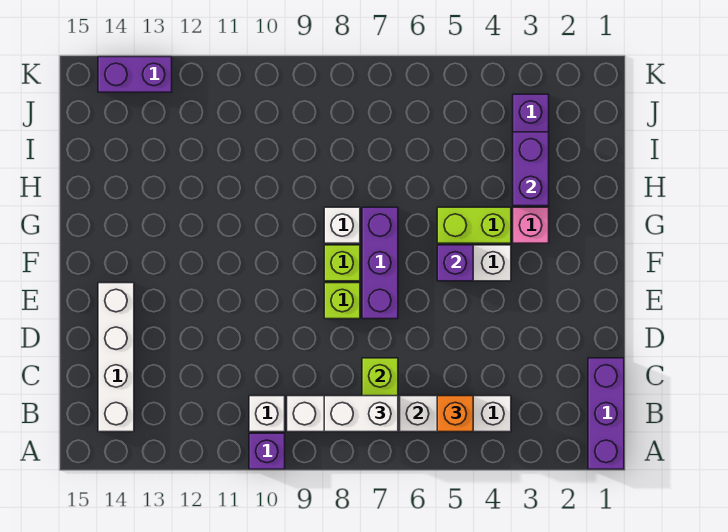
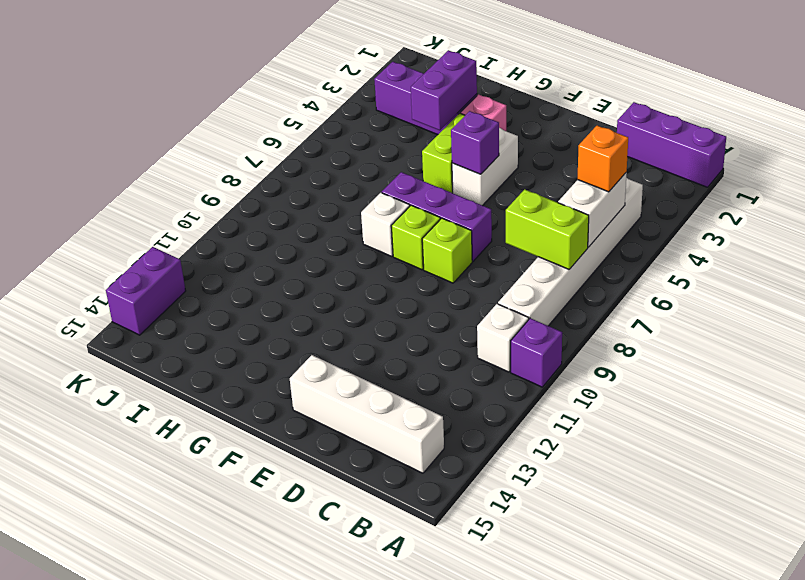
white brick B7:B8 level 3 -> none
purple brick H3:I3 level 2 -> purple brick H3:H4 level 2

